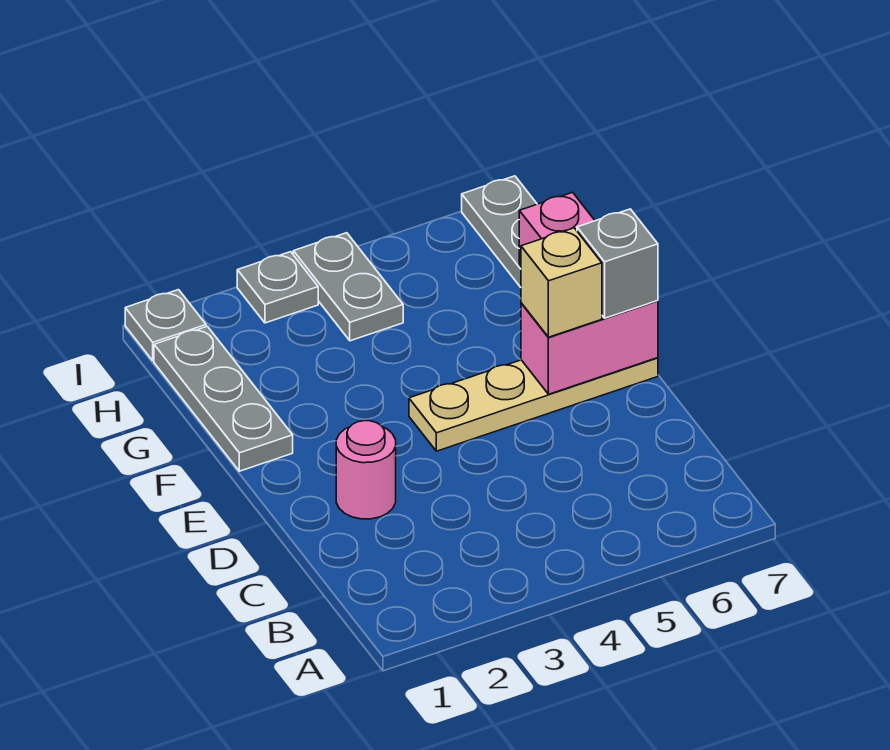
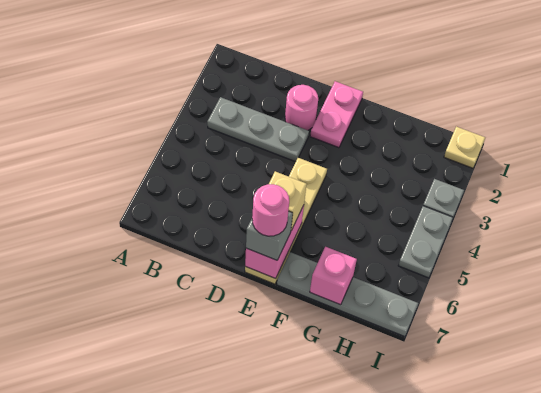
none -> pink plate E1:E2 level 1
none -> pink round brick E7 level 4
grey plate F1:H1 level 1 -> grey plate B3:D3 level 1
grey plate H4:I4 level 1 -> grey plate I4:I5 level 1
grey plate I1 level 1 -> tan plate I1 level 1

